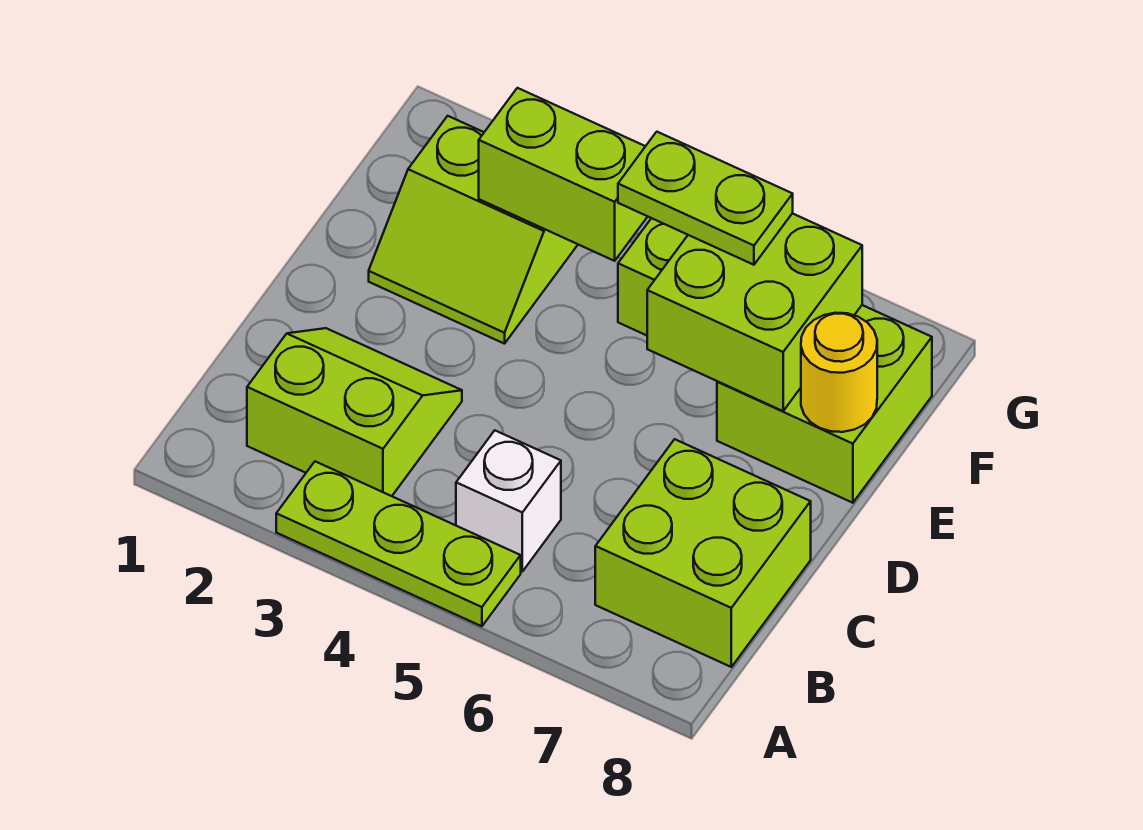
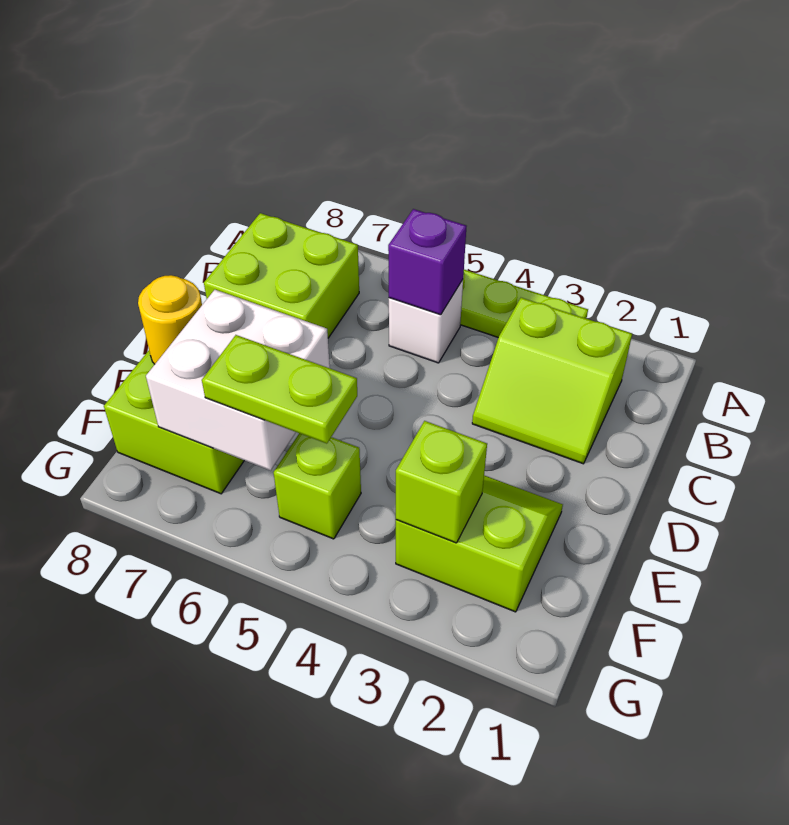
none -> purple brick B5 level 2
lime brick E6:F7 level 2 -> white brick E6:F7 level 2
lime brick F3:F4 level 2 -> lime brick F3 level 2

